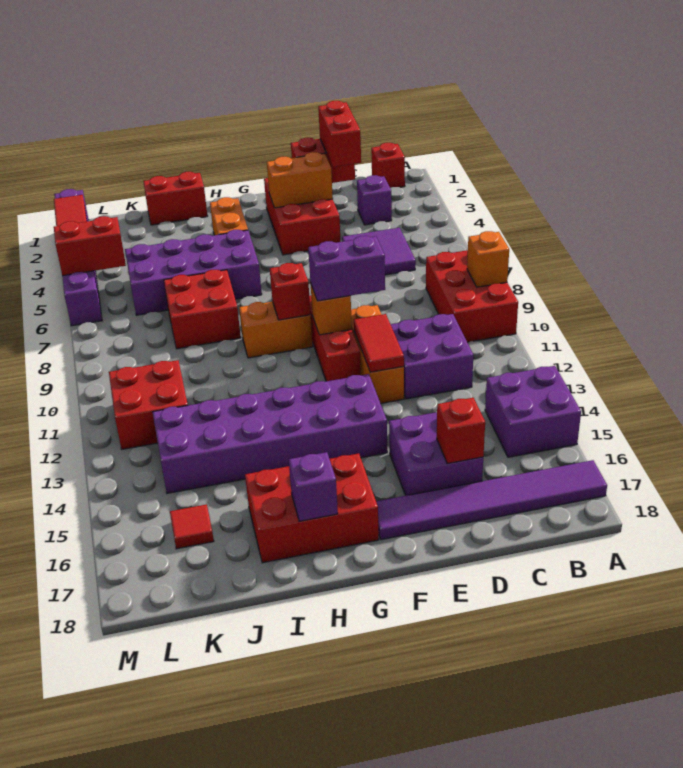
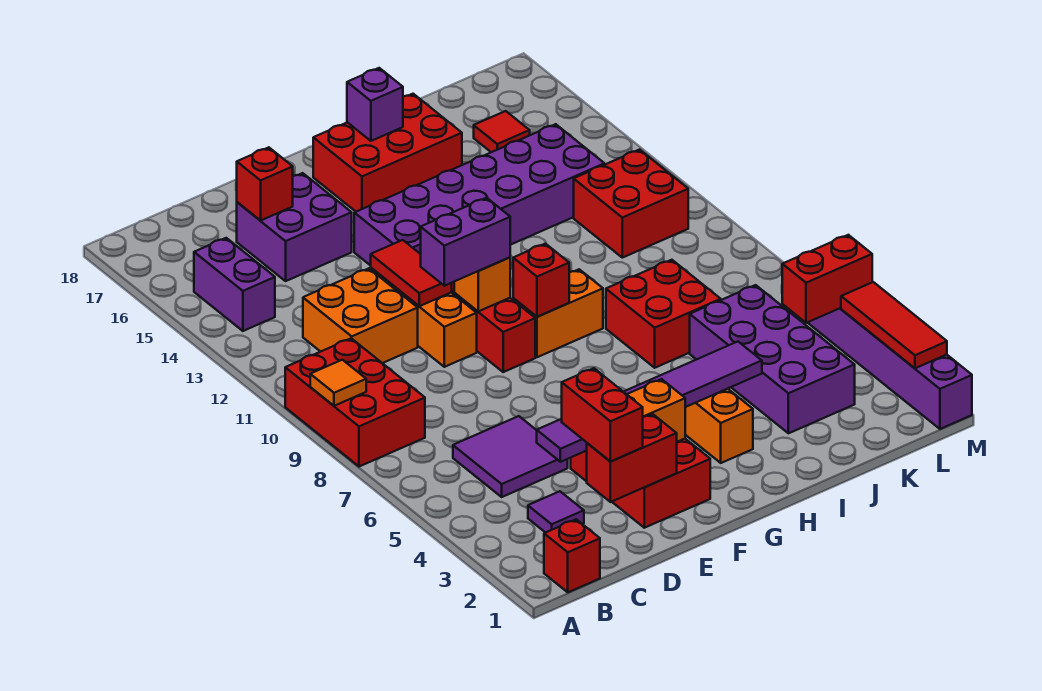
orange brick A9 level 2 -> orange tile A9 level 2
purple brick A14:B15 level 1 -> purple brick B14:B15 level 1
purple tile A17:F17 level 1 -> purple tile D4:I4 level 2
purple brick C3 level 1 -> purple tile C3 level 1
purple brick C11:D12 level 1 -> orange brick C11:D12 level 1
purple brick H5:K6 level 1 -> purple brick J3:K6 level 1
red brick I1:J1 level 1 -> none

